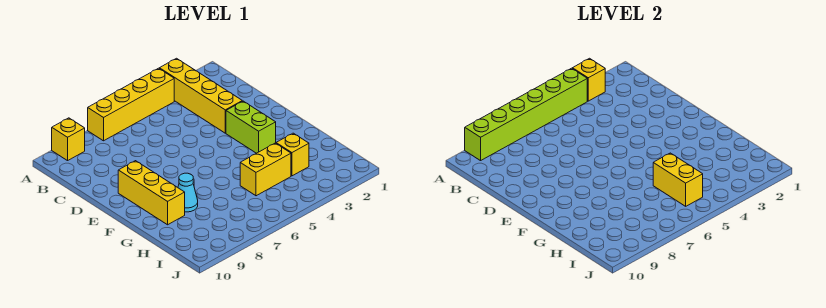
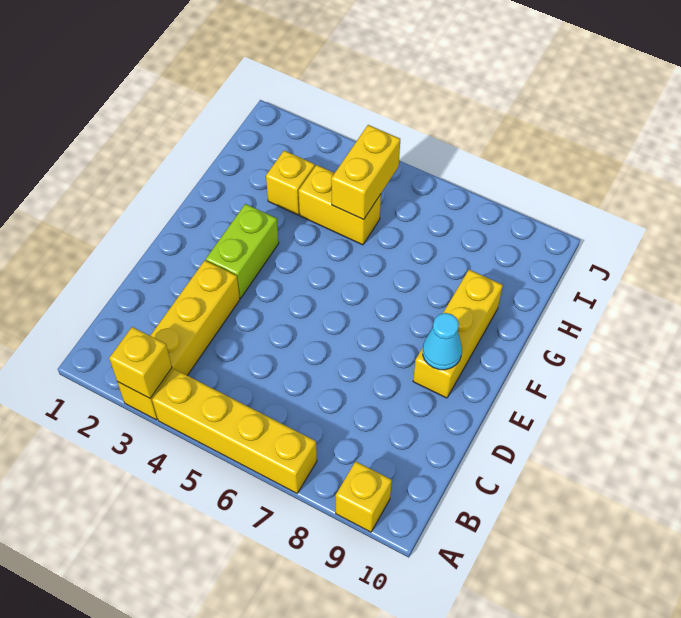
lime brick A4:A9 level 2 -> none
cyan cone G8 level 1 -> cyan cone E9 level 2

